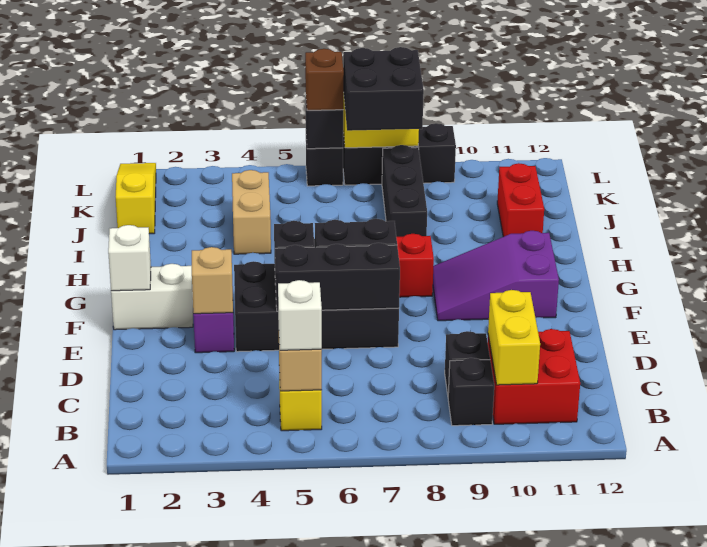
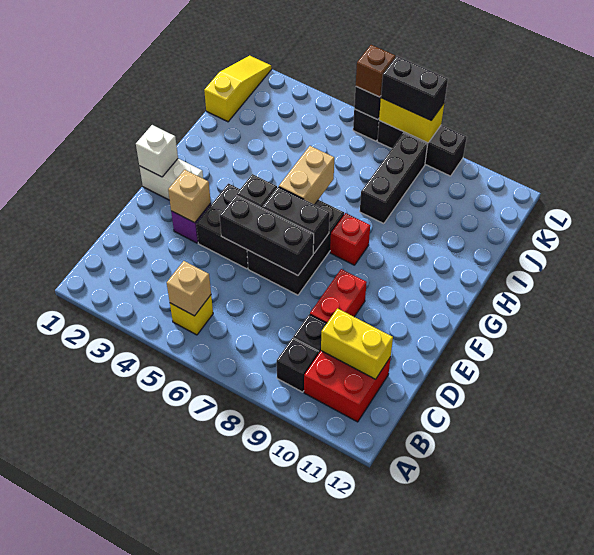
white brick B5 level 3 -> none
yellow brick B10:C10 level 2 -> yellow brick C10:C11 level 2
purple slope F9:G11 level 1 top 11 -> none
tan brick I4:J4 level 1 -> tan brick G6:H6 level 2
red brick I11:J11 level 1 -> red brick D9:E9 level 1
black brick K7:L8 level 3 -> black brick L7:L8 level 3

